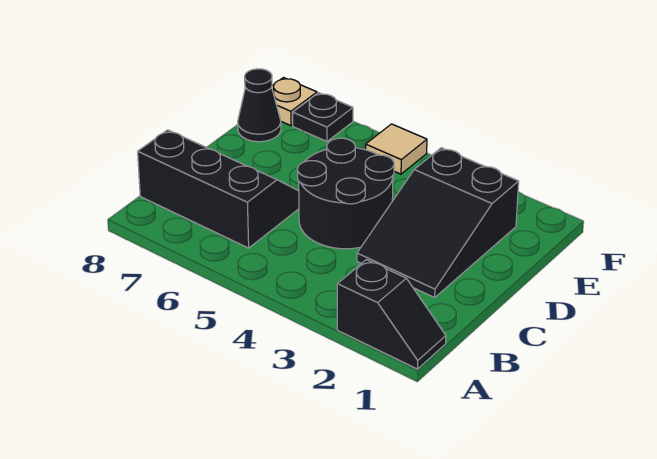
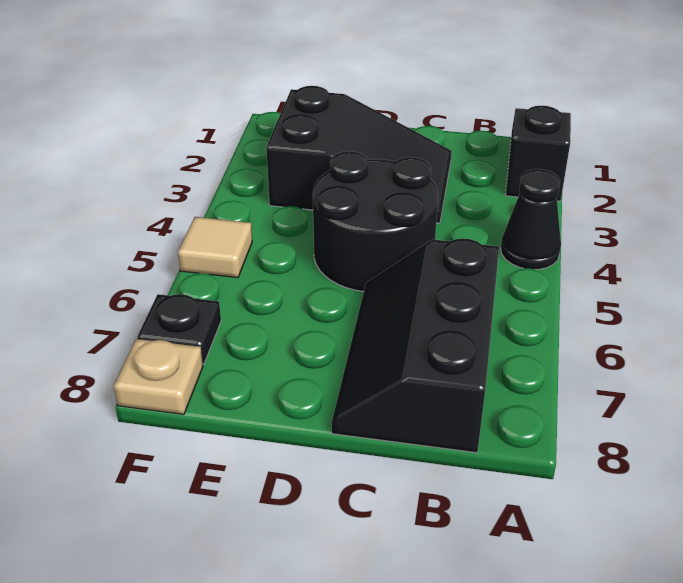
black cone E8 level 1 -> black cone A4 level 1

